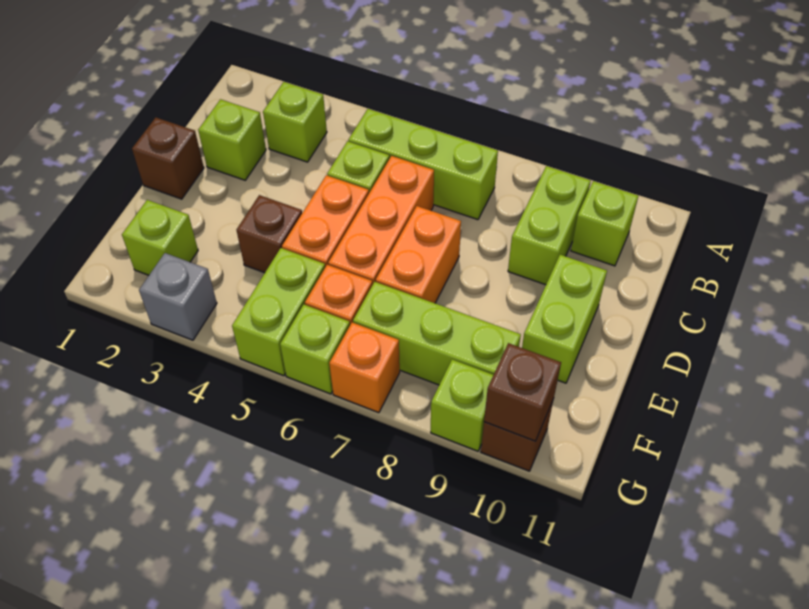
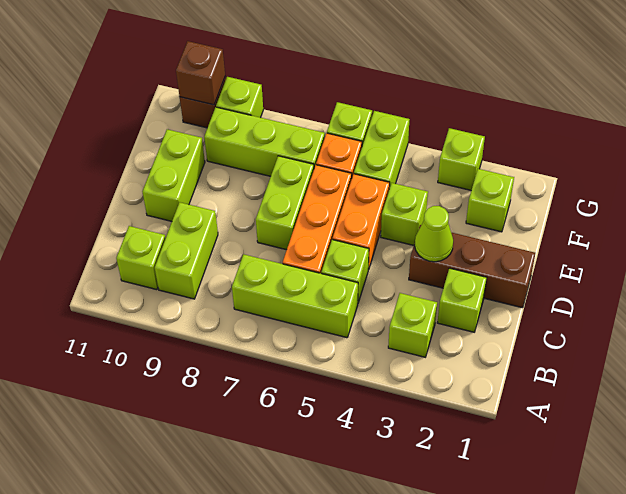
brown brick D1 level 1 -> brown brick D1:D3 level 1
none -> lime cone D3 level 2
orange brick D7:E7 level 1 -> lime brick D7:E7 level 1
brown brick E4 level 1 -> lime brick E4 level 1
grey brick G3 level 1 -> lime brick G3 level 1
orange brick G7 level 1 -> none

